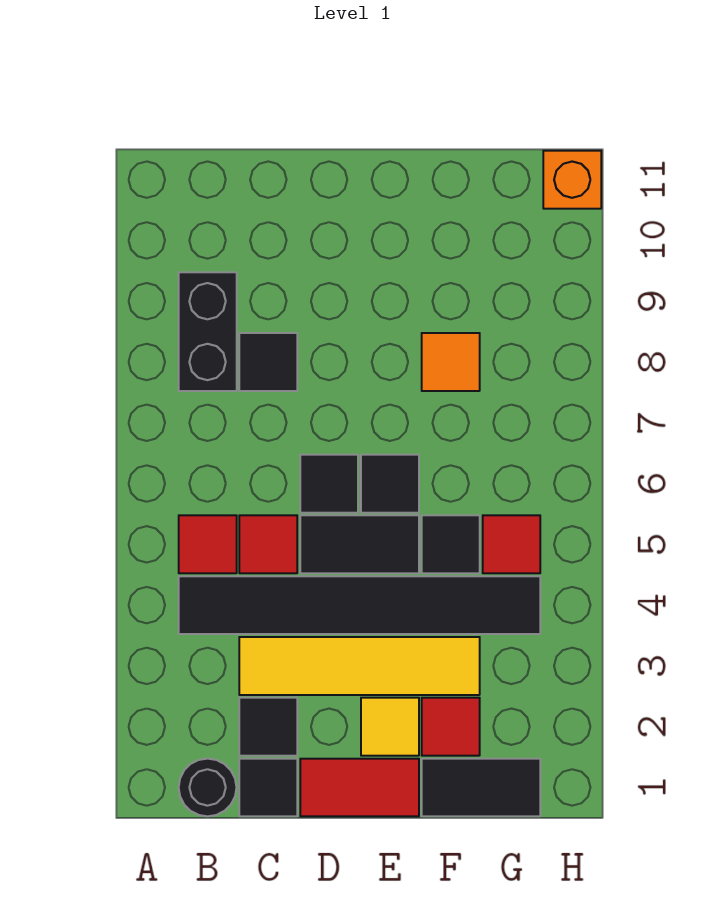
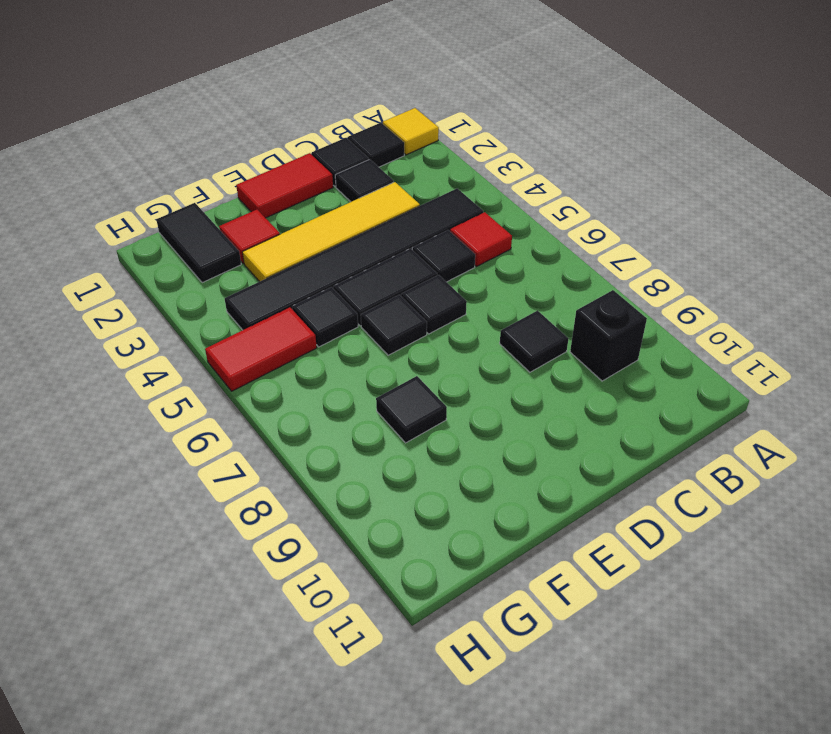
black round brick B1 level 1 -> black tile B1 level 1
black brick B8:B9 level 1 -> black brick B9 level 1
red tile C5 level 1 -> black tile C5 level 1
yellow tile E2 level 1 -> yellow tile A1 level 1
black tile F1:G1 level 1 -> black tile G1:G2 level 1
orange tile F8 level 1 -> black tile F8 level 1
red tile G5 level 1 -> red tile G5:H5 level 1
orange brick H11 level 1 -> none

